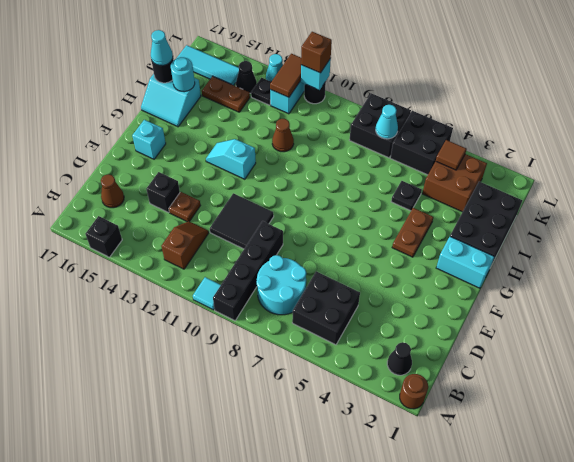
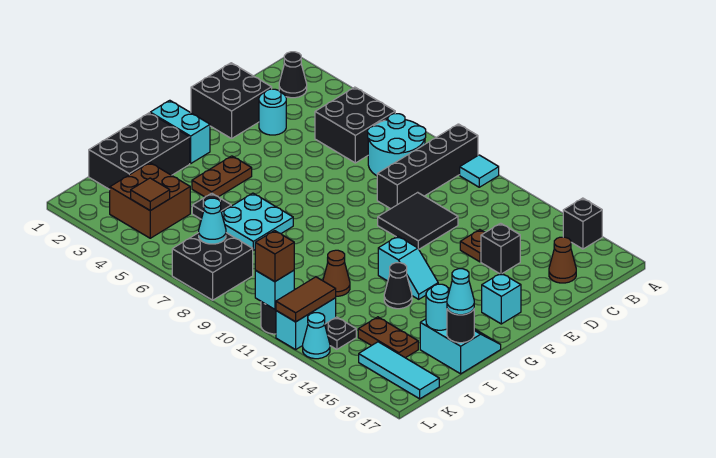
brown round brick A1 level 1 -> none
brown slope B12:C12 level 1 top B -> none
none -> cyan round brick D3 level 1
none -> cyan plate H6:I7 level 1
black brick K5:L6 level 1 -> black brick D1:E2 level 1
black cone K14 level 1 -> black cone H13 level 1

